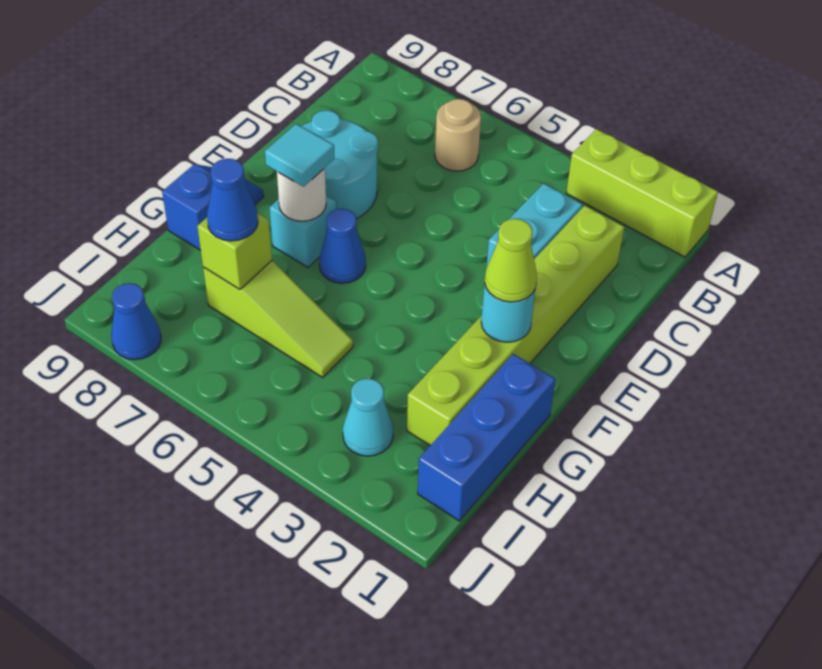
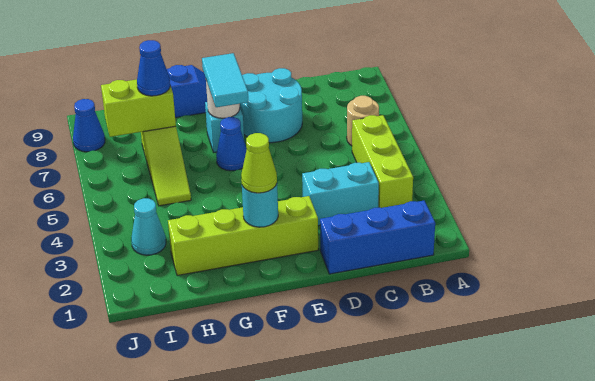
lime brick A1:A3 level 1 -> lime brick B3:B5 level 1
lime brick C2:H2 level 1 -> lime brick E2:H2 level 1
cyan tile F7 level 3 -> cyan tile F6:F7 level 3
blue brick G1:I1 level 1 -> blue brick B1:D1 level 1
lime brick H7 level 2 -> lime brick H7:I7 level 2

